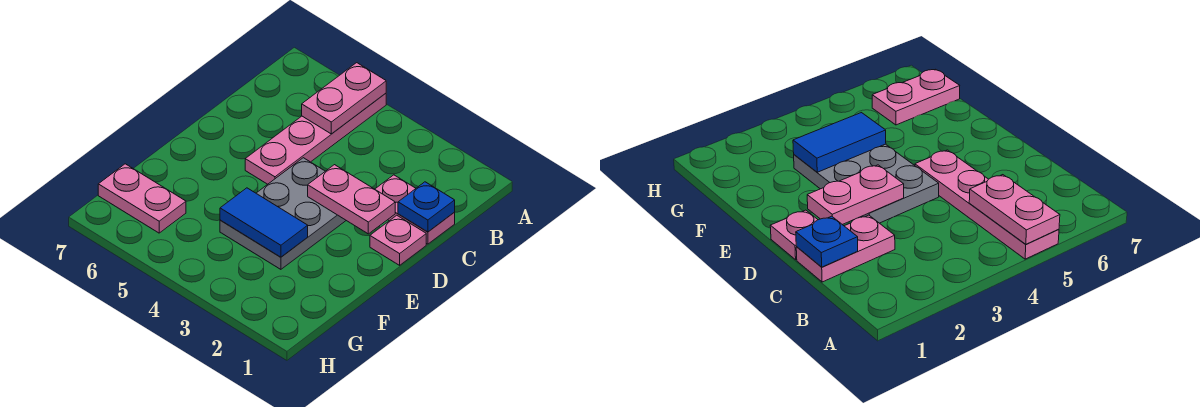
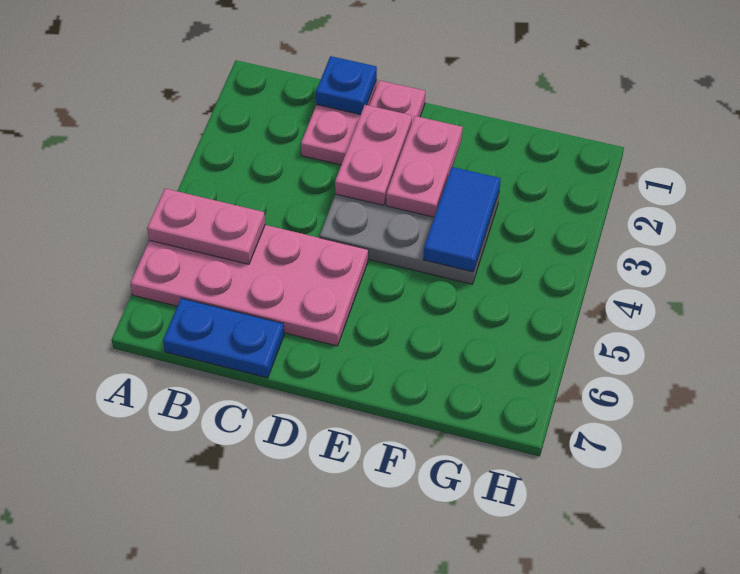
pink plate A5:D5 level 1 -> pink plate A5:D6 level 1
none -> blue plate B7:C7 level 1
pink plate G6:G7 level 1 -> pink plate E2:E3 level 2

